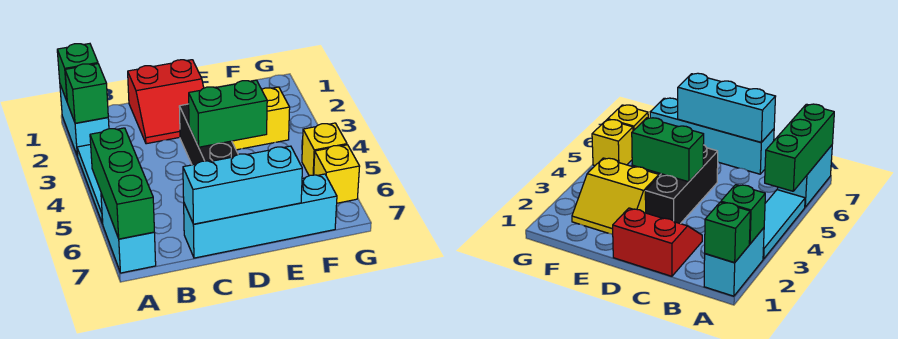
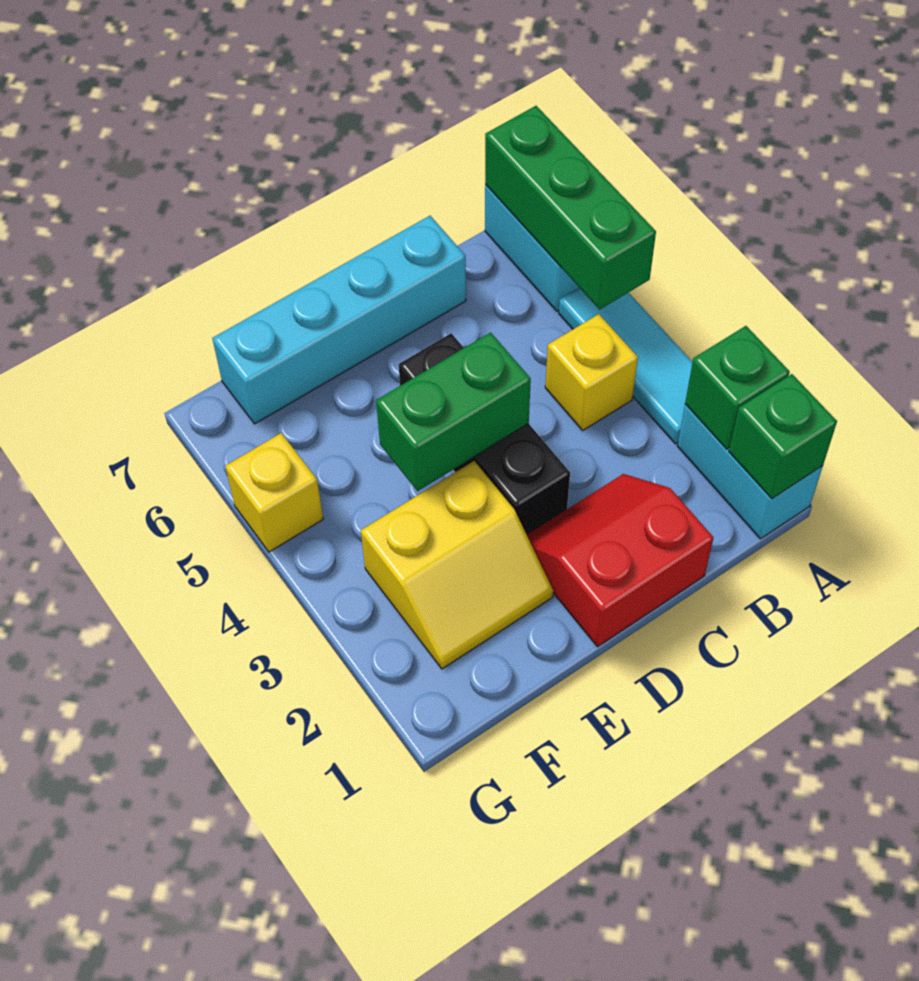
cyan brick C7:E7 level 2 -> none
yellow brick G6 level 1 -> yellow brick B4 level 1

